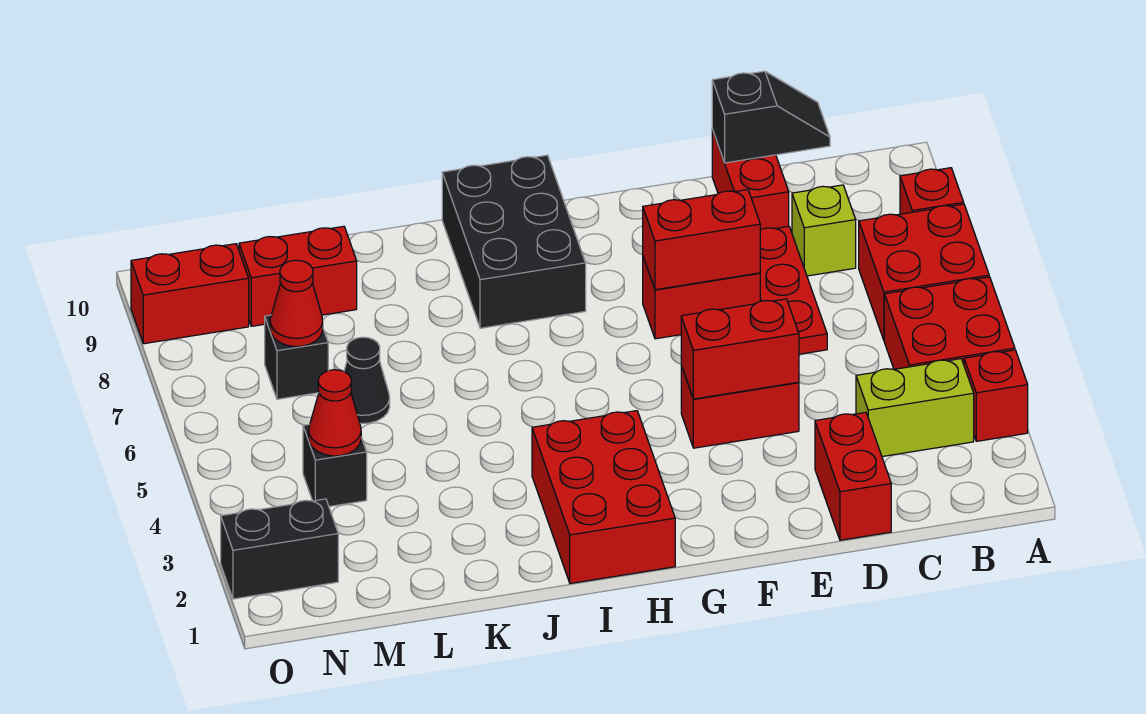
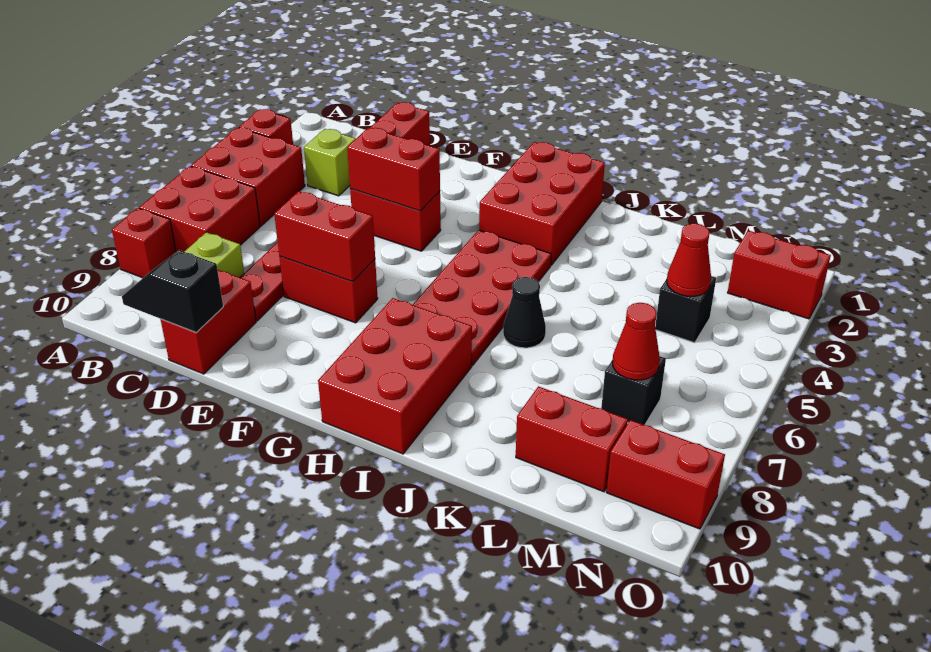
lime brick B3:C3 level 1 -> lime brick C3 level 1
none -> red plate H4:I7 level 1
black brick H8:I10 level 1 -> red brick H8:I10 level 1
black cone L6 level 1 -> black cone J6 level 1
black brick N2:O2 level 1 -> red brick N2:O2 level 1

